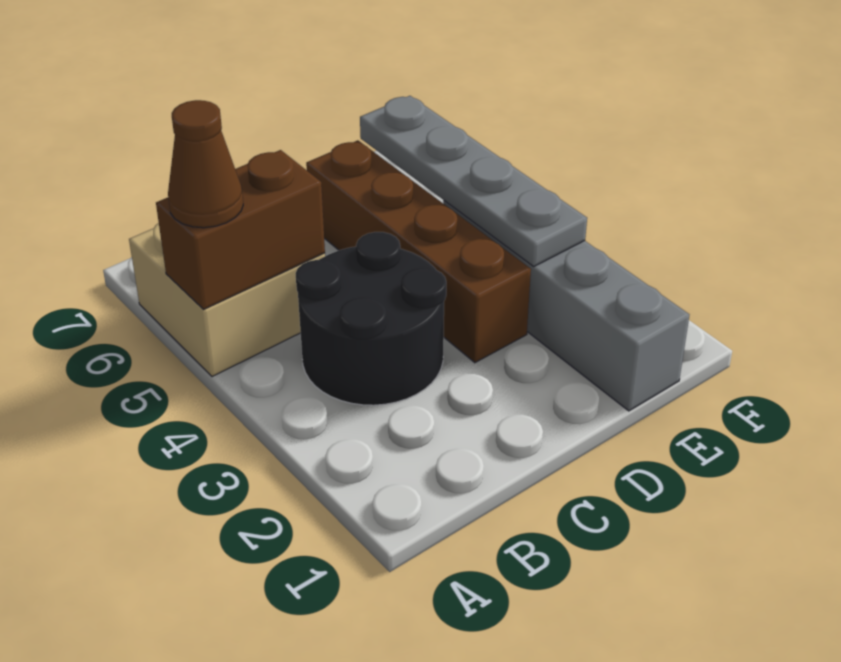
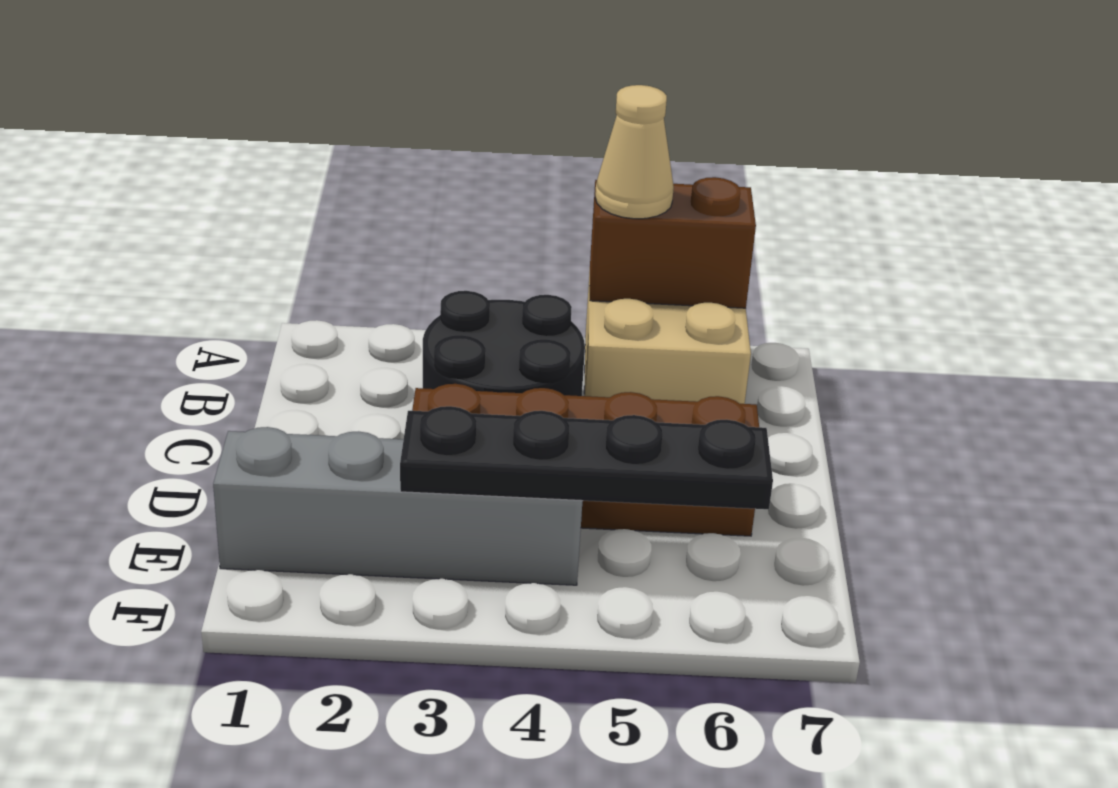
brown brick A5:B5 level 2 -> brown brick A5:A6 level 2
brown cone A5 level 3 -> tan cone A5 level 3
grey plate E3:E6 level 2 -> black plate E3:E6 level 2

